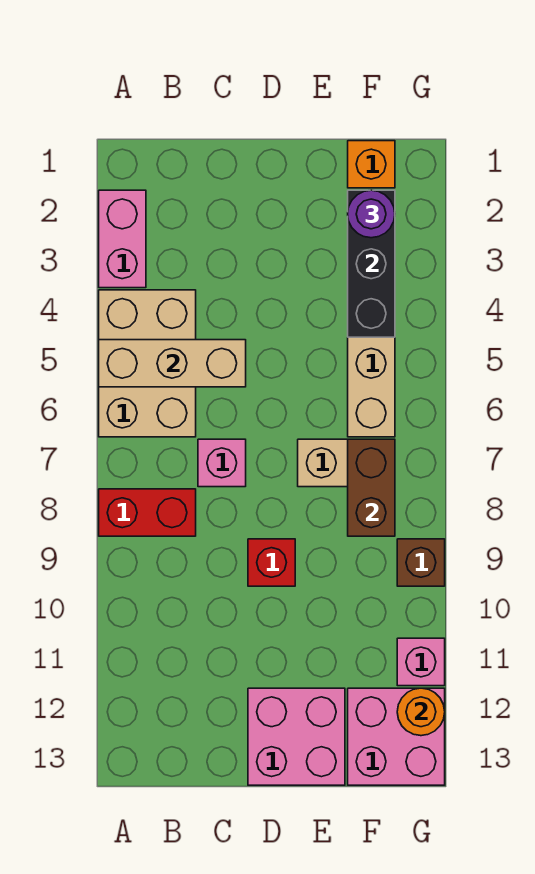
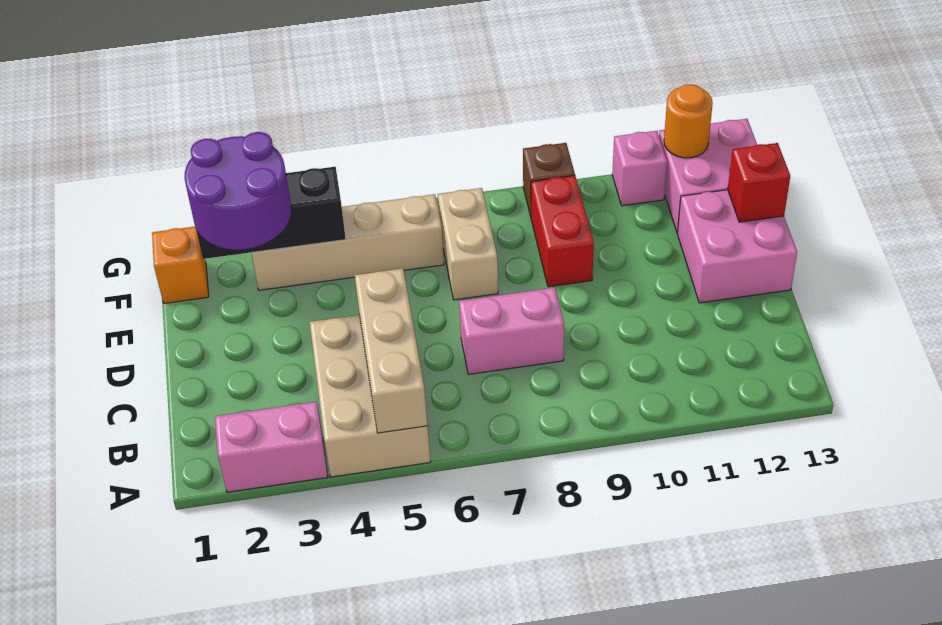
tan brick A4:B6 level 1 -> tan brick A4:C5 level 1
red brick A8:B8 level 1 -> red brick E9:F9 level 1
pink brick C7 level 1 -> pink brick C7:C8 level 1
red brick D9 level 1 -> red brick E13 level 2
purple round brick F2 level 3 -> purple round brick E2:F3 level 3
brown brick F7:F8 level 2 -> none

